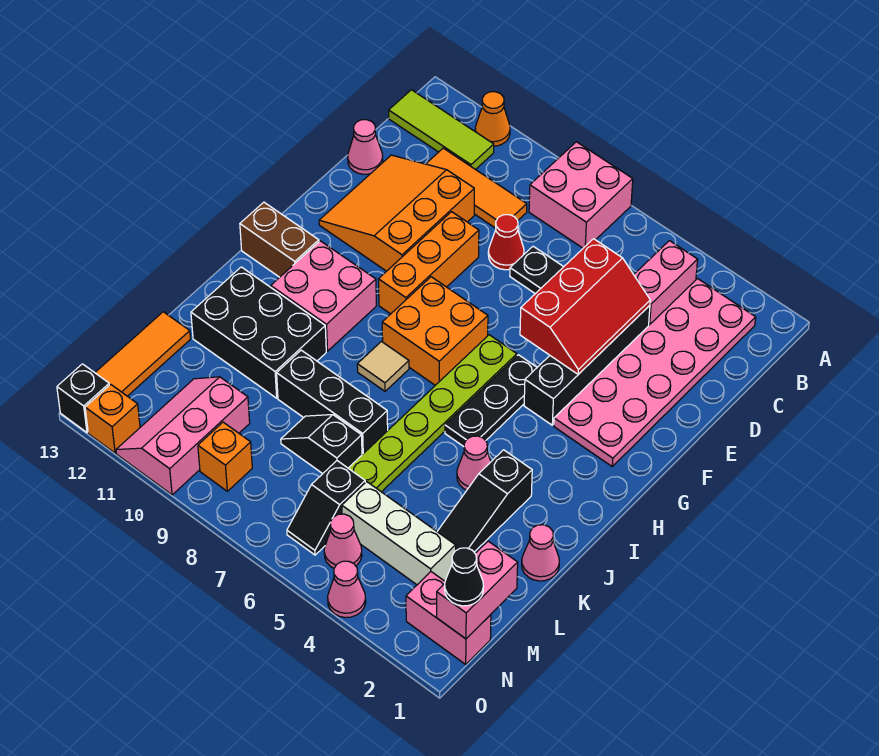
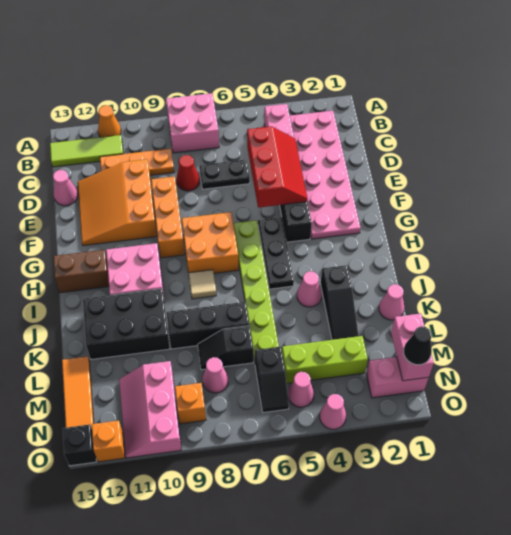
orange tile C9:C11 level 1 -> orange plate C9:C11 level 1
white brick M3:M5 level 1 -> lime brick M3:M5 level 1
none -> pink cone M8 level 1

